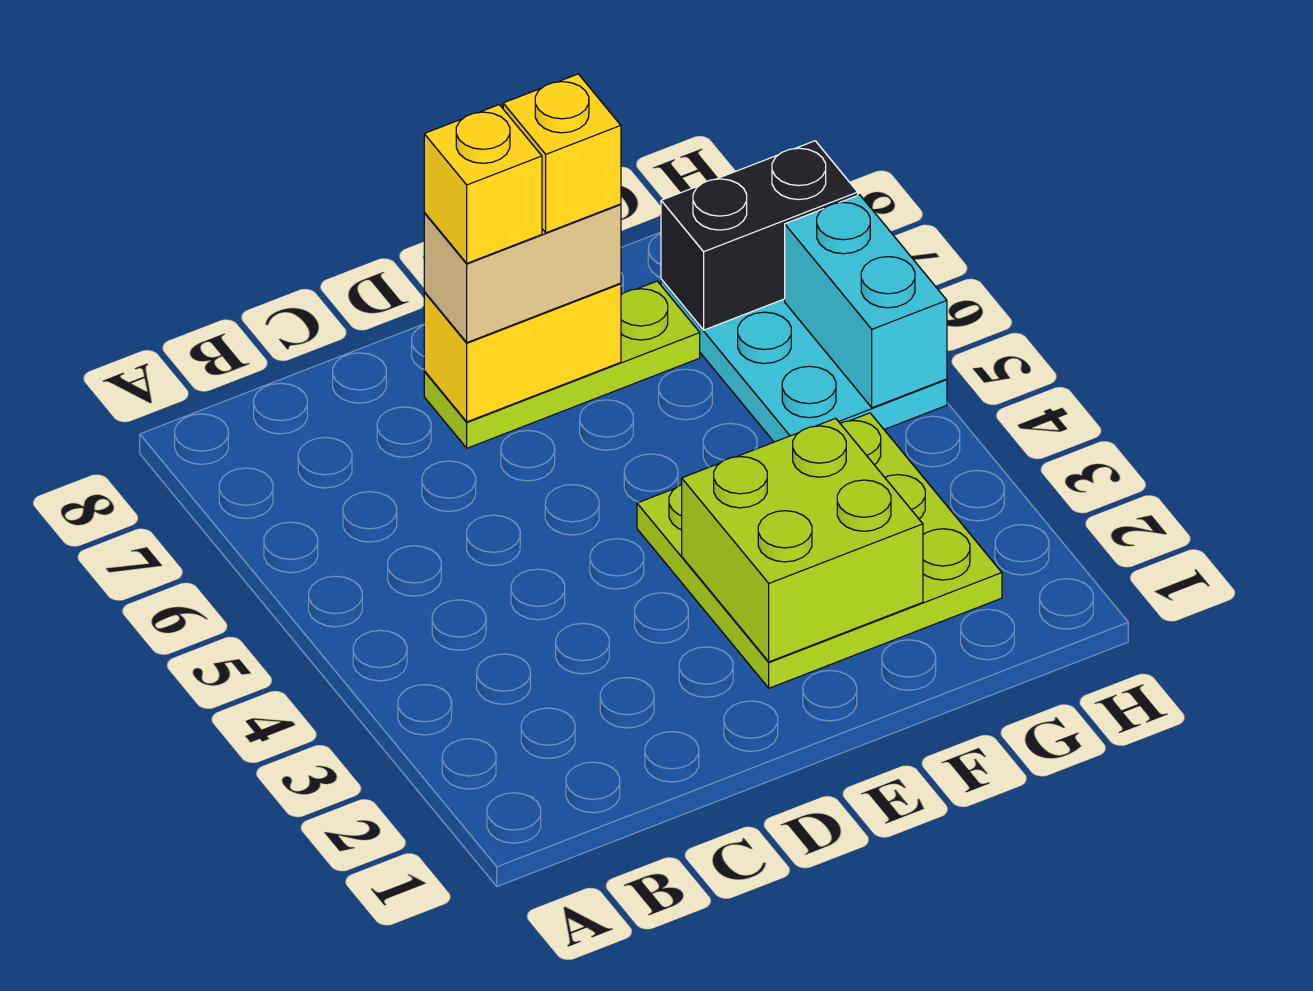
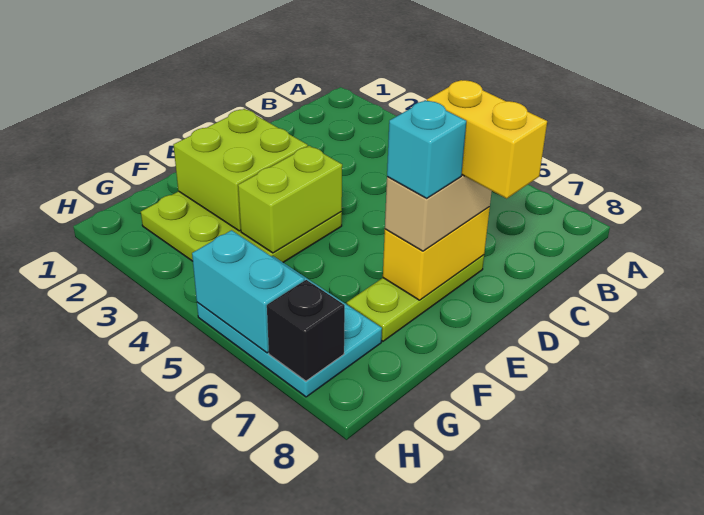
yellow brick D7 level 4 -> yellow brick D7:D8 level 4
none -> lime brick E4:F4 level 2
yellow brick E7 level 4 -> cyan brick E7 level 4
black brick G7:H7 level 2 -> black brick H7 level 2

